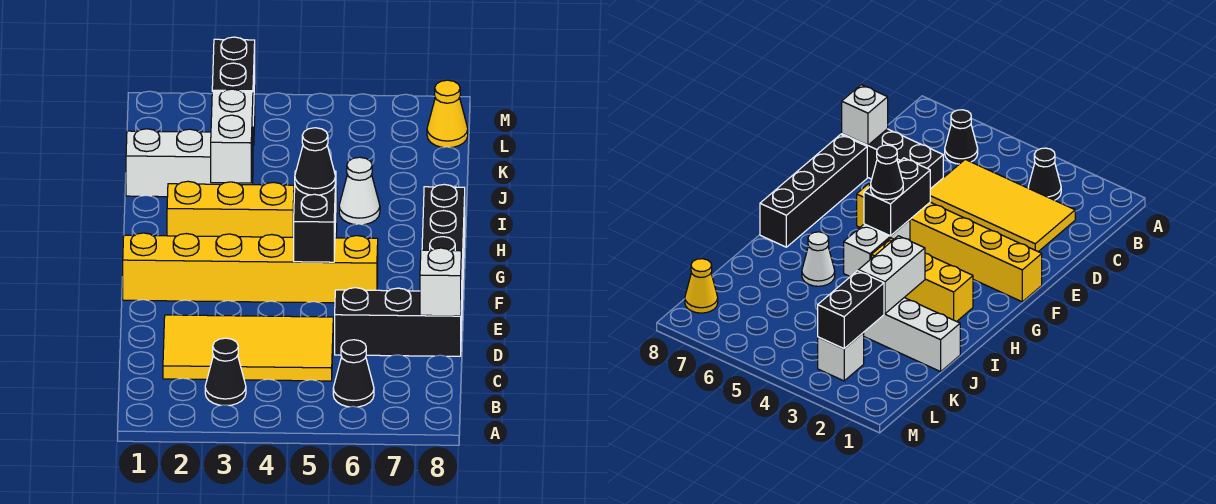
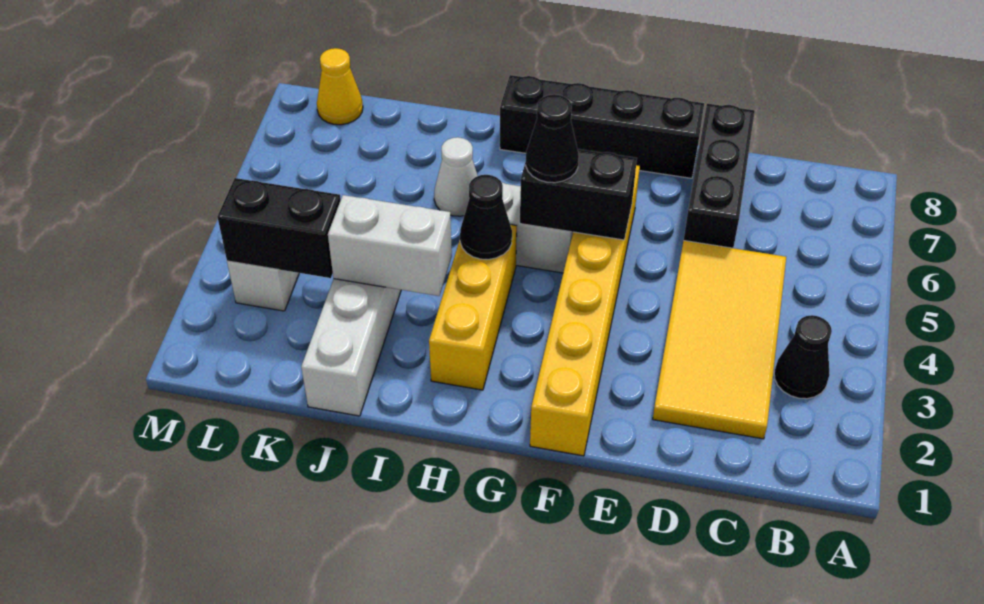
black cone B6 level 1 -> black cone H4 level 2
white brick D8 level 2 -> none

